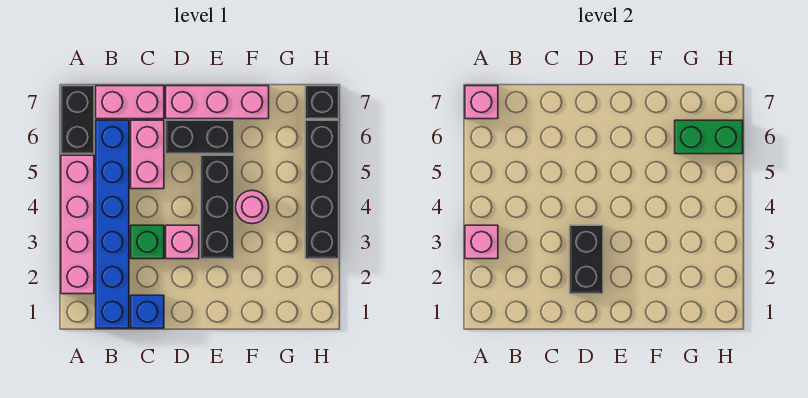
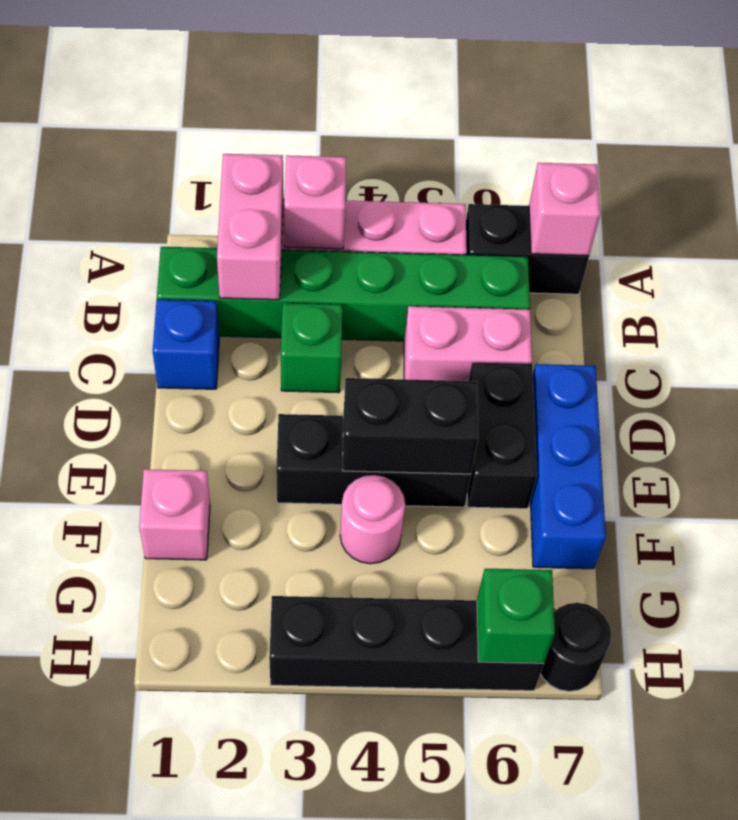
blue brick B1:B6 level 1 -> green brick B1:B6 level 1
pink brick B7:C7 level 1 -> pink brick A2:B2 level 2
black brick D2:D3 level 2 -> black brick E4:E5 level 2
pink brick D3 level 1 -> pink brick F1 level 1
pink brick D7:F7 level 1 -> blue brick D7:F7 level 1
green brick G6:H6 level 2 -> green brick H6 level 2
black brick H7 level 1 -> black round brick H7 level 1

